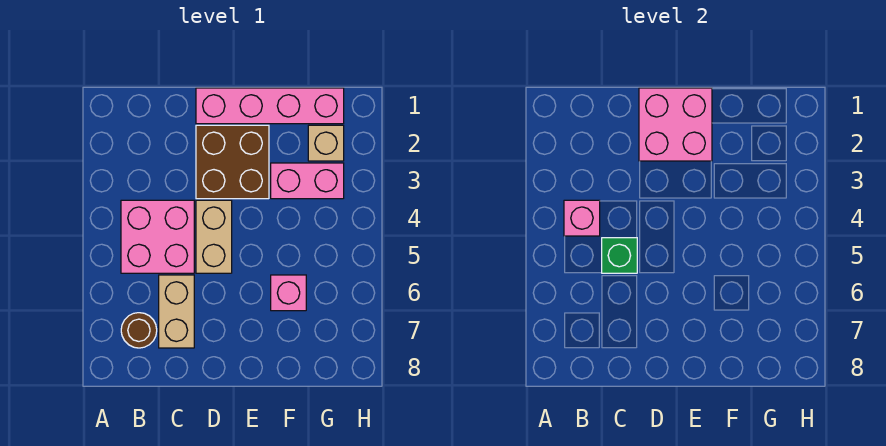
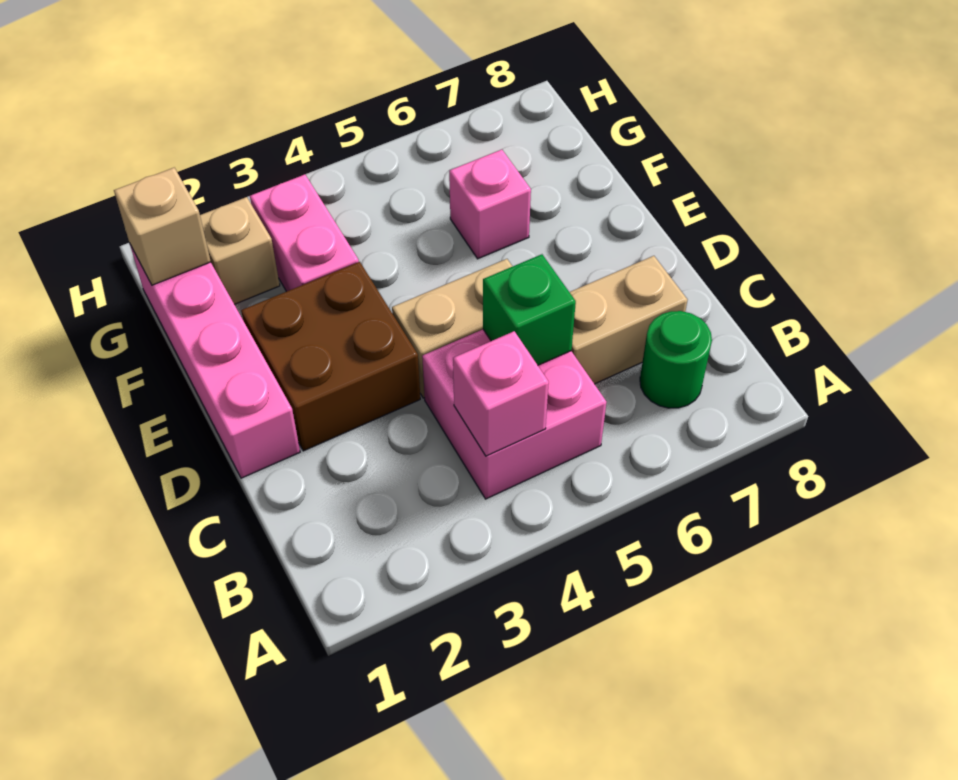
brown round brick B7 level 1 -> green round brick B7 level 1
pink brick D1:E2 level 2 -> none
none -> tan brick G1 level 2

